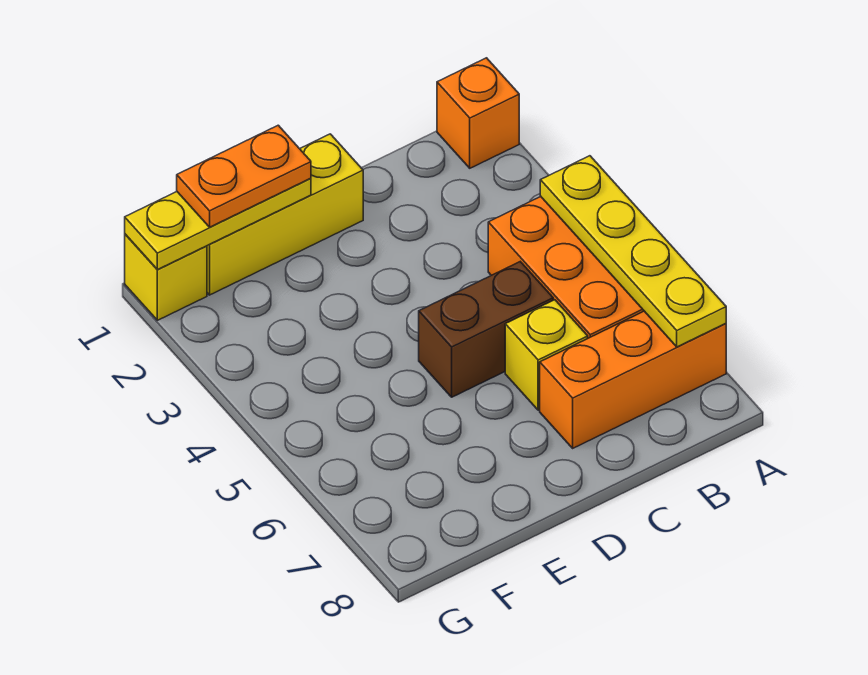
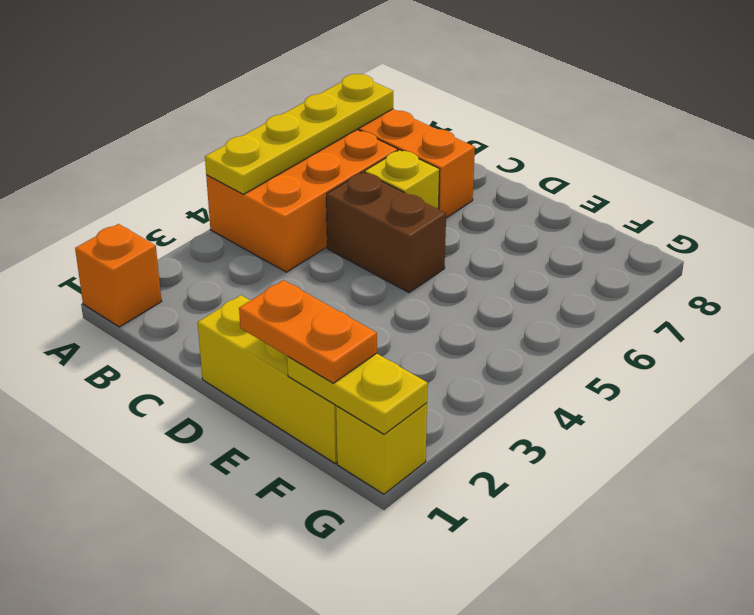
yellow plate E1:G1 level 2 -> yellow plate F1:G1 level 2

